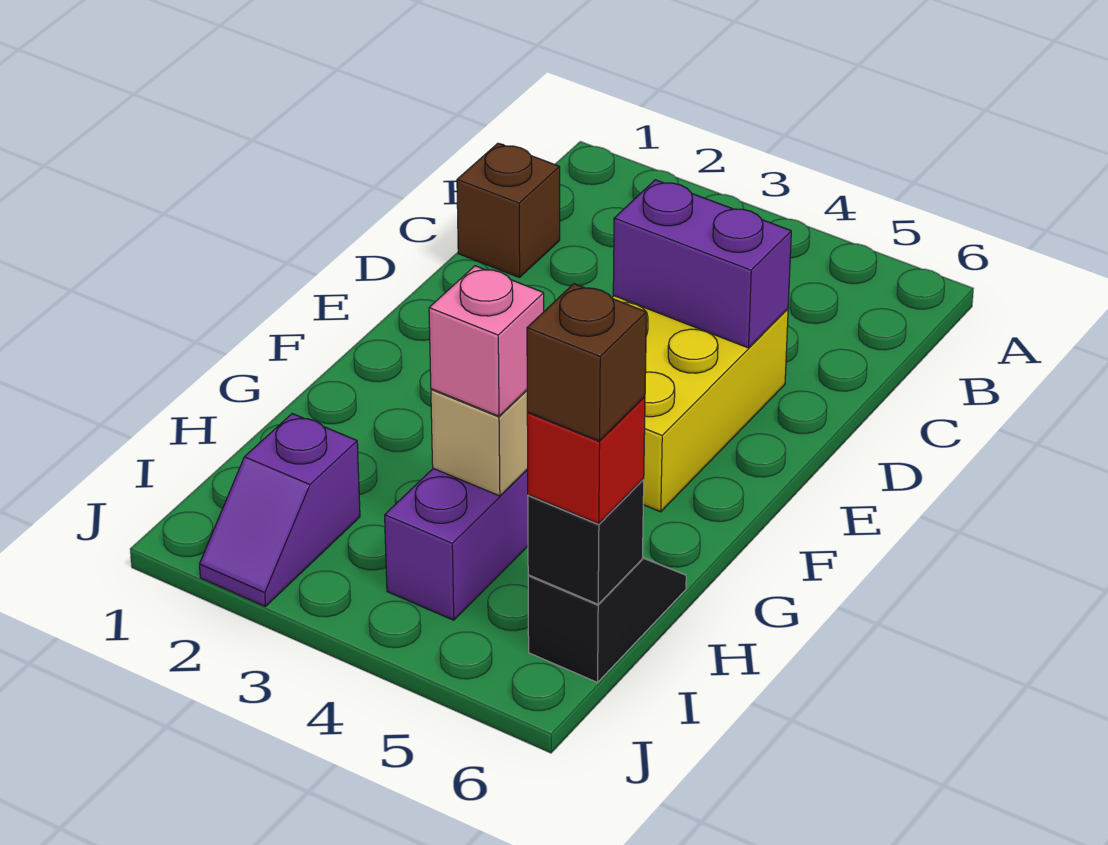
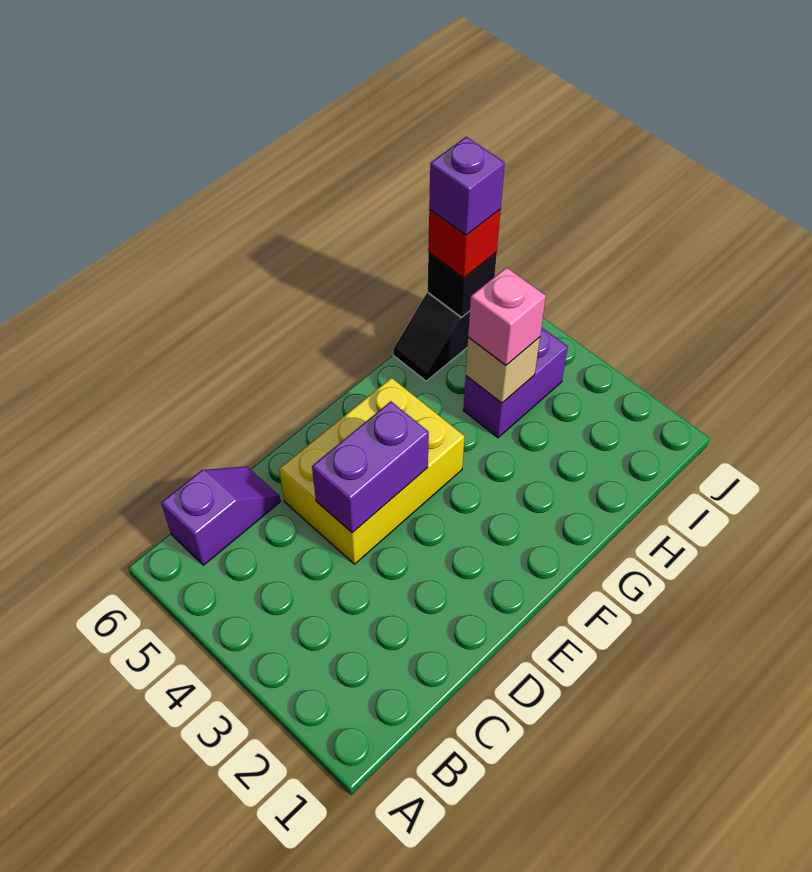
brown brick C1 level 1 -> none
purple brick D4:D5 level 2 -> purple brick D4:E4 level 2
purple slope I2:J2 level 1 top I -> purple slope B6:C6 level 1 top B
brown brick I6 level 4 -> purple brick I6 level 4

